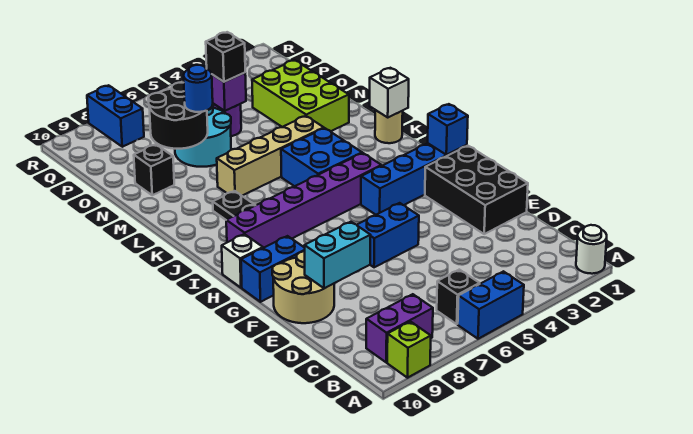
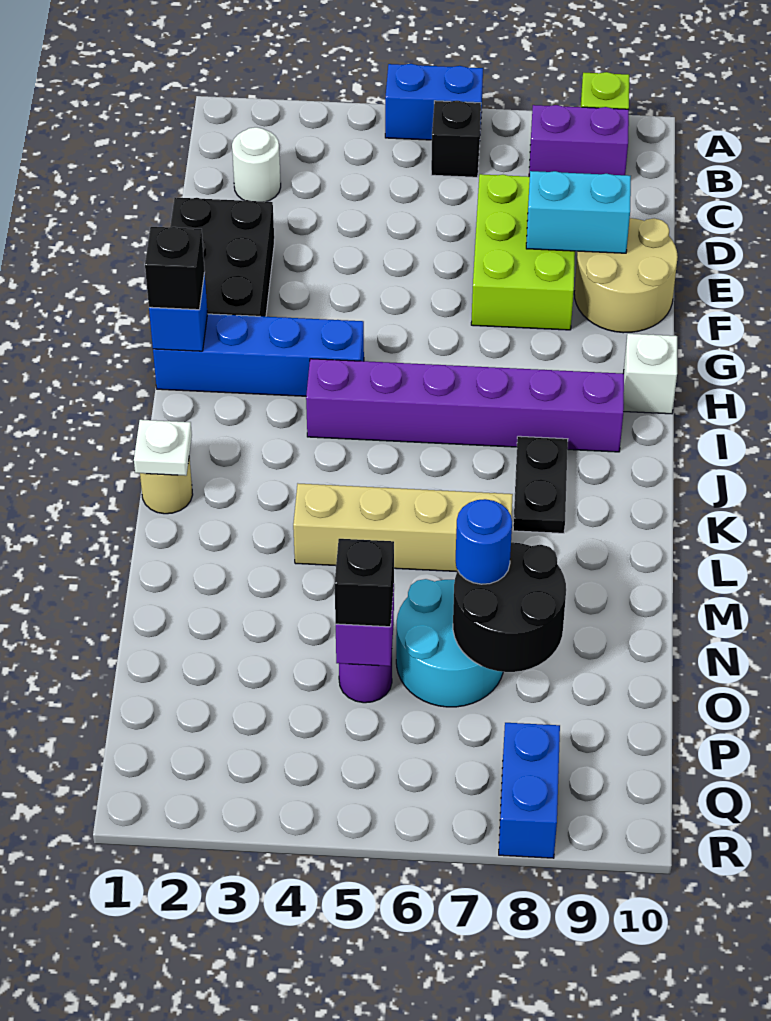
white round brick A1 level 1 -> white round brick C2 level 1
blue brick F5:F6 level 1 -> none
blue brick G9:G10 level 1 -> none
blue brick J4:K5 level 1 -> none
white brick K1 level 2 -> white plate K1 level 2
lime brick M2:O3 level 1 -> lime brick D7:F8 level 1
black brick N9 level 1 -> black brick H1 level 3

